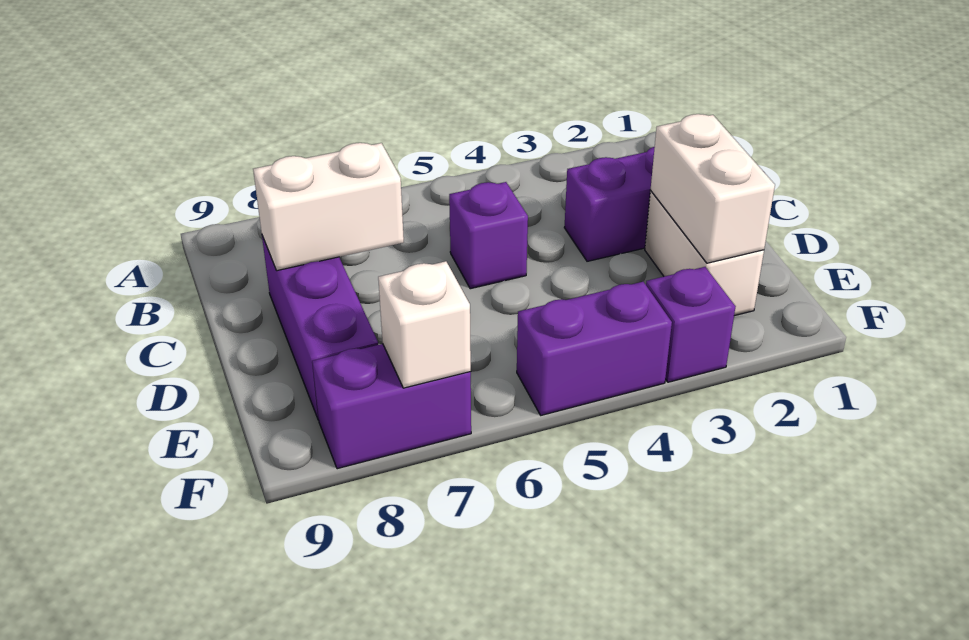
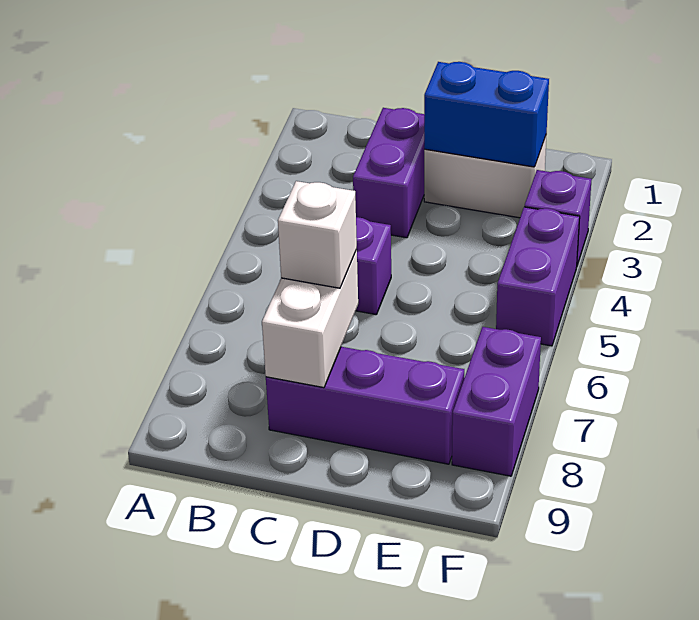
white brick D2:E2 level 2 -> blue brick D2:E2 level 2
white brick F7 level 2 -> white brick C7 level 3

